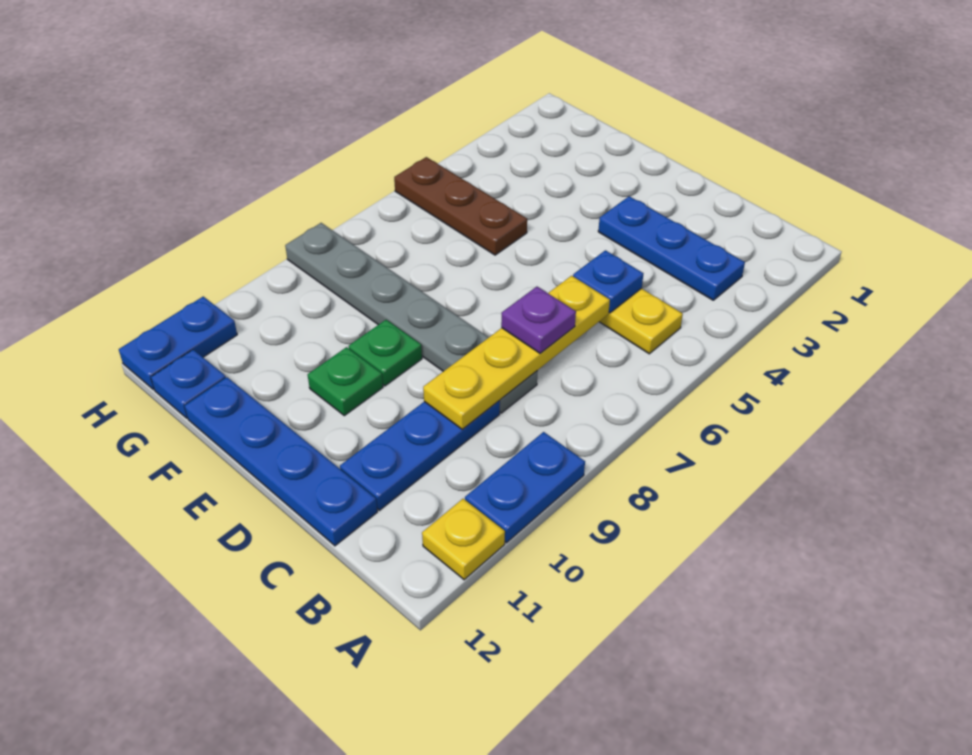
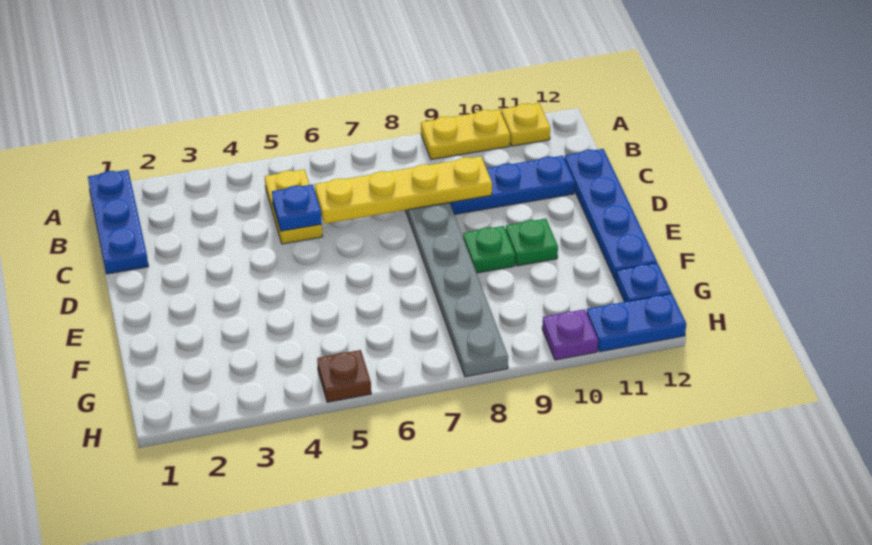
blue plate A9:A10 level 1 -> yellow plate A9:A10 level 1
blue plate B3:D3 level 1 -> blue plate A1:C1 level 1
purple plate C7 level 3 -> purple plate H10 level 1
brown plate F5:H5 level 1 -> brown plate H5 level 1

